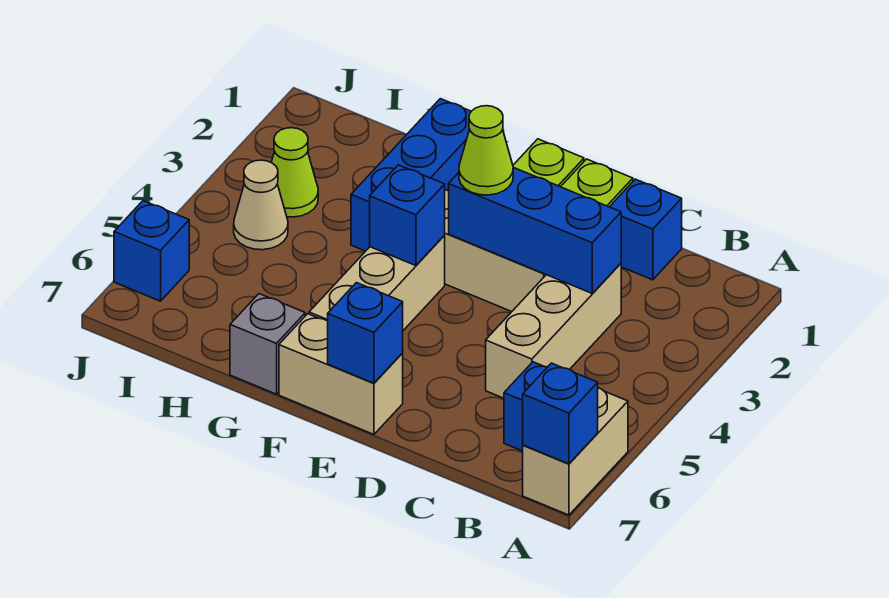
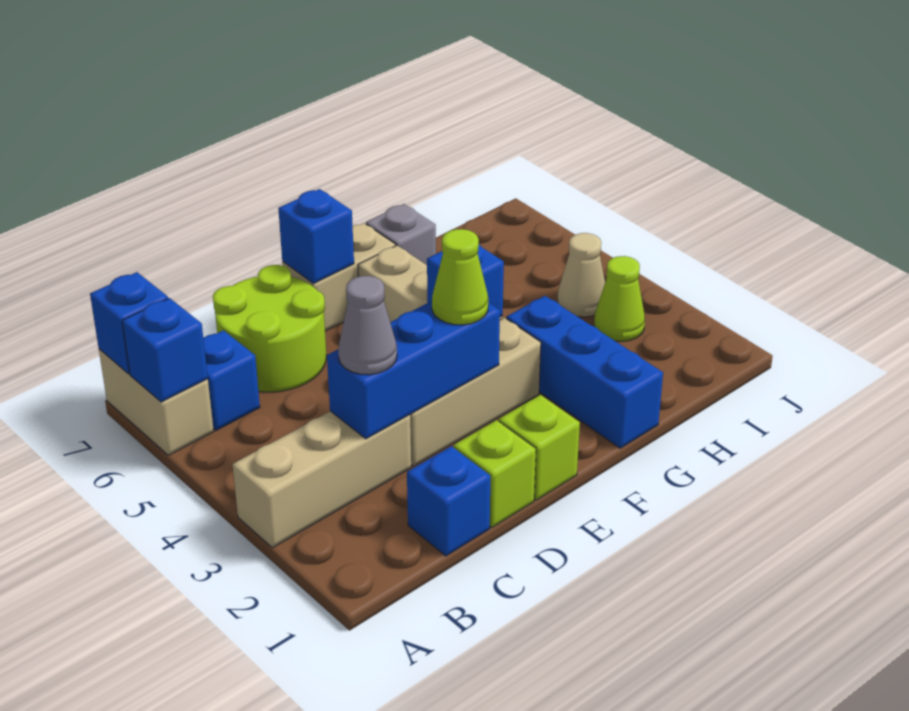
tan brick C3:C5 level 1 -> tan brick A3:C3 level 1
none -> grey cone C3 level 3
none -> lime round brick C6:D7 level 1
blue brick J6 level 1 -> blue brick A6 level 2

